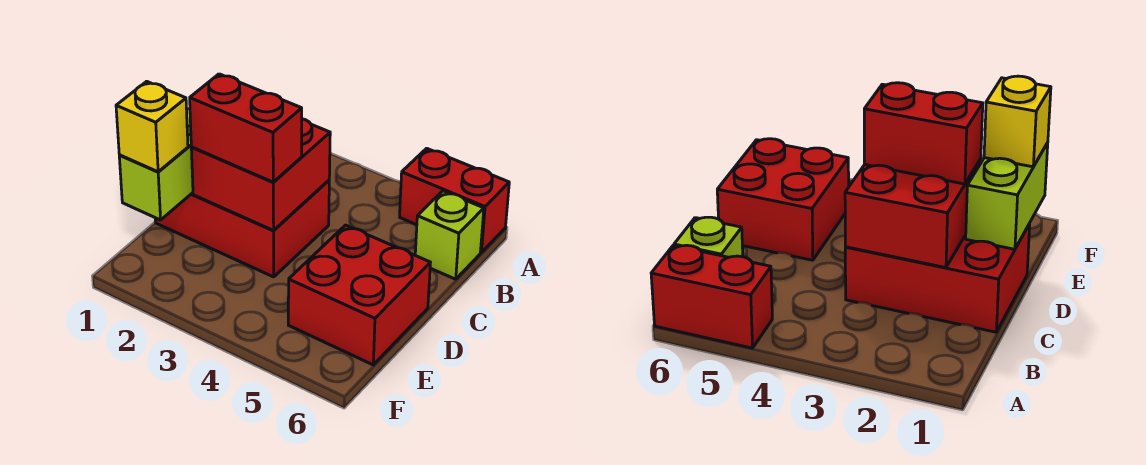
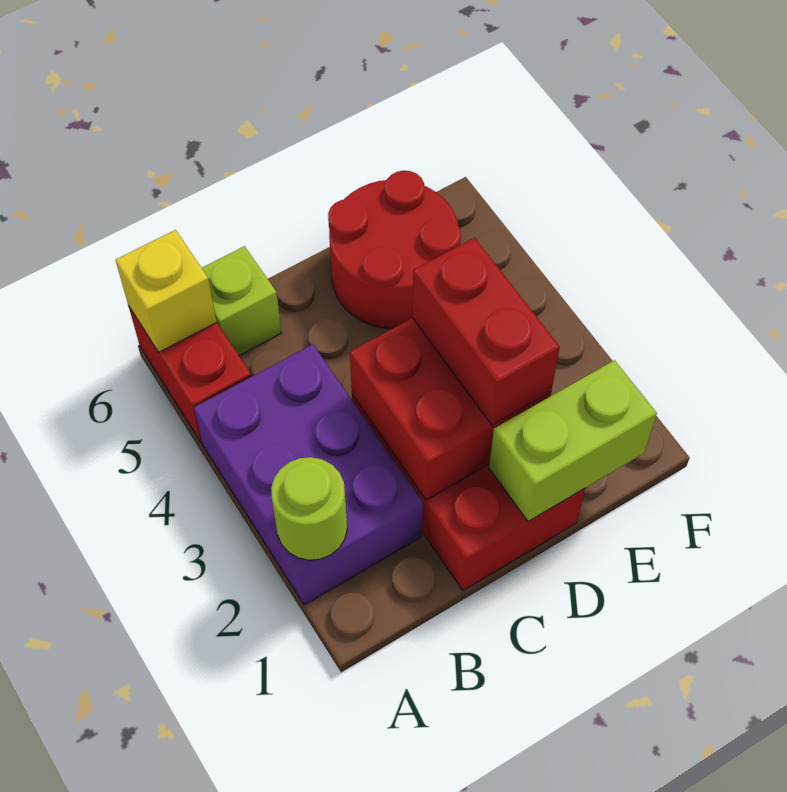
none -> purple brick A2:B4 level 1
none -> lime round brick A2 level 2
red brick D5:E6 level 1 -> red round brick D5:E6 level 1
yellow brick E1 level 3 -> yellow brick A6 level 2

